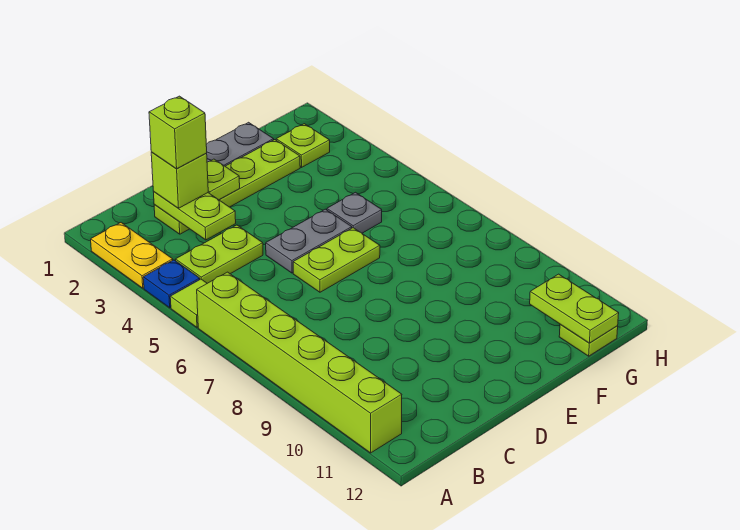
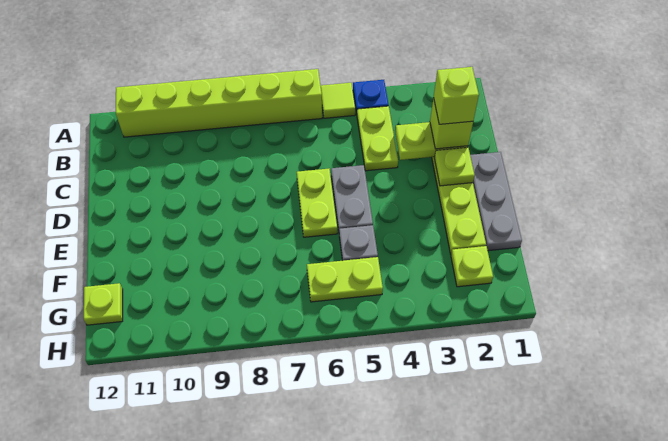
yellow plate A2:A3 level 1 -> none
lime plate G11:G12 level 2 -> lime plate G5:G6 level 1

